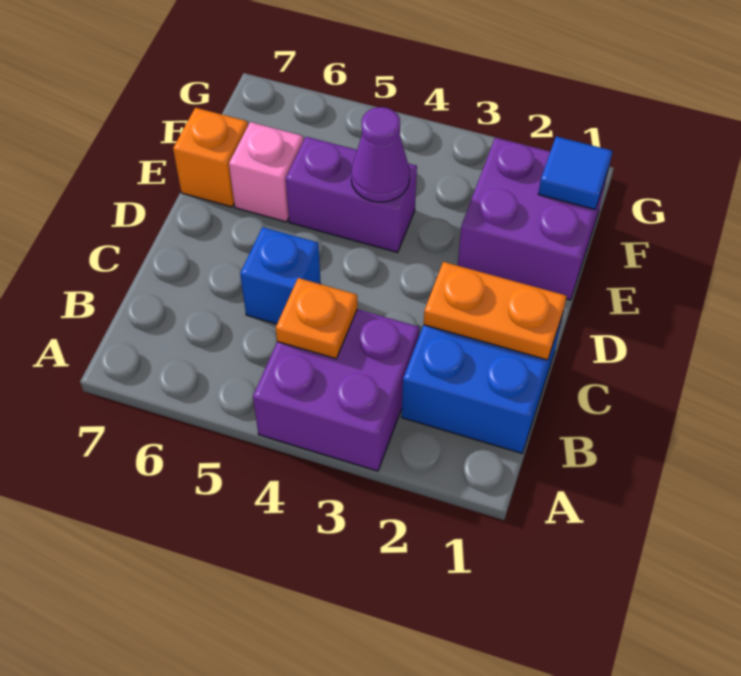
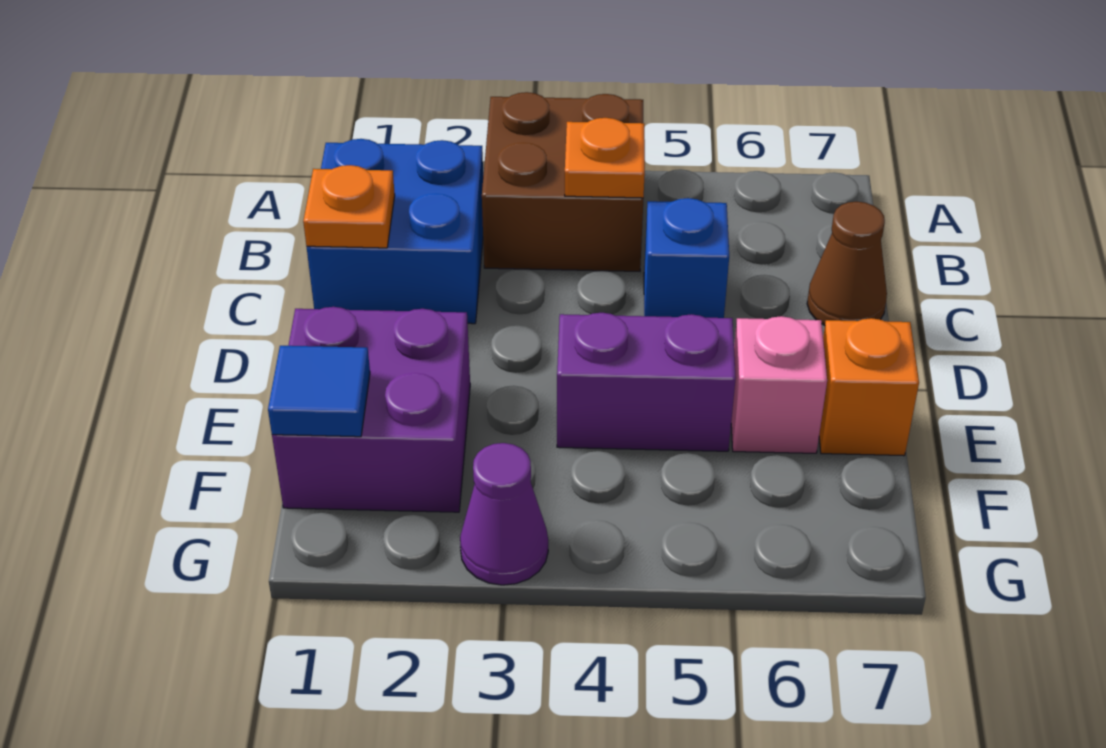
purple brick A3:B4 level 1 -> brown brick A3:B4 level 1
orange plate C1:C2 level 2 -> orange plate C1 level 2
none -> brown cone C7 level 1
purple cone E4 level 2 -> purple cone G3 level 1

